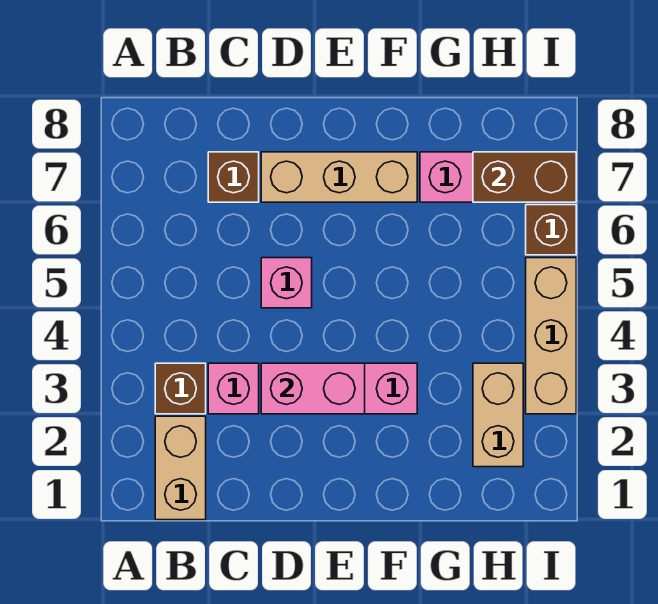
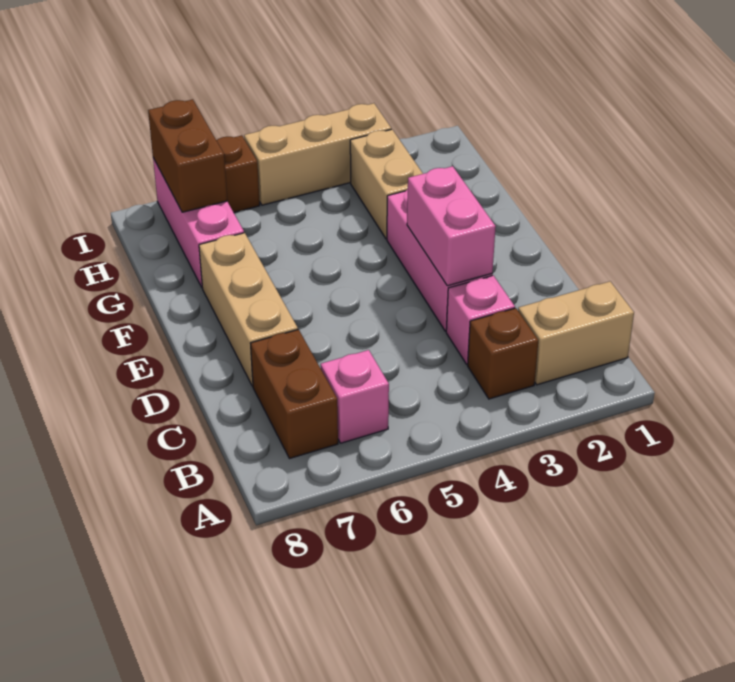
brown brick C7 level 1 -> brown brick B7:C7 level 1
pink brick D5 level 1 -> pink brick B6 level 1
tan brick H2:H3 level 1 -> tan brick G3:H3 level 1

